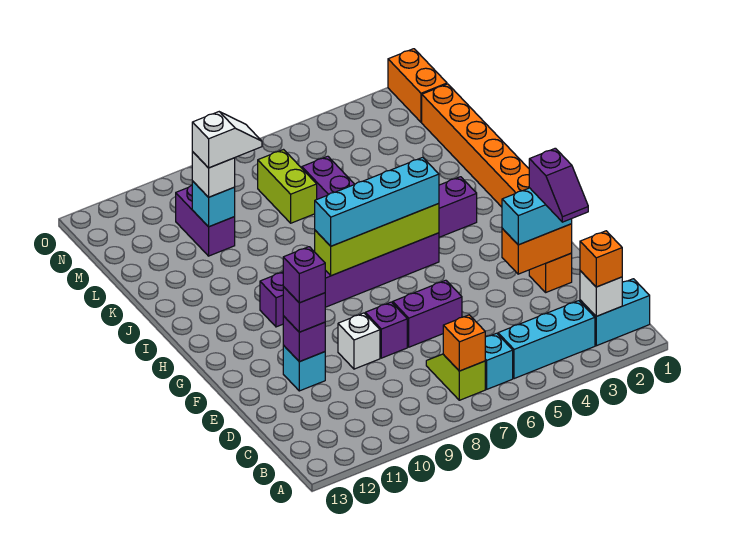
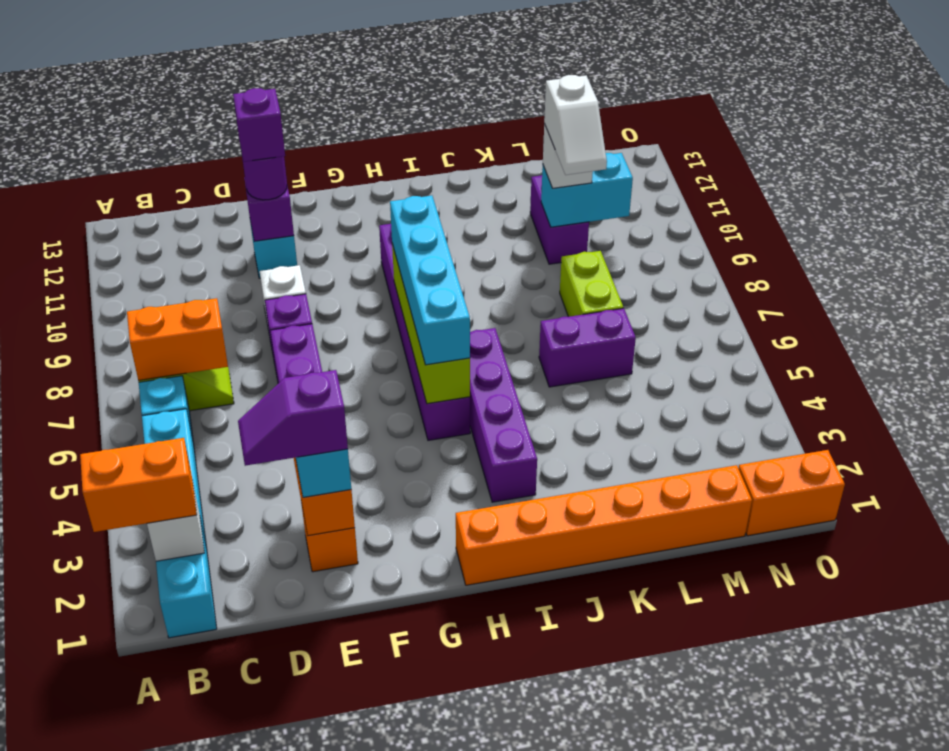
orange brick B2 level 3 -> orange brick A2:B2 level 3
orange brick B7 level 2 -> orange brick B7:C7 level 2
purple brick E11 level 3 -> purple round brick E11 level 3
lime brick L7:M7 level 1 -> lime brick L7:L8 level 1
purple brick L10:M10 level 1 -> purple brick L10:L11 level 1
cyan brick L10 level 2 -> cyan brick L10:M10 level 2

